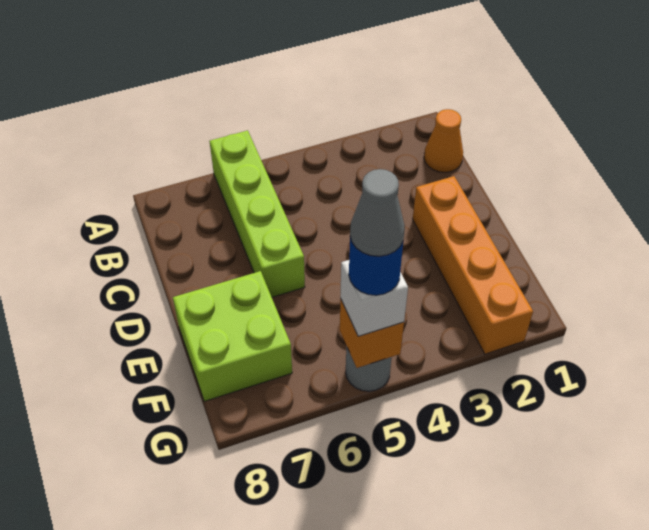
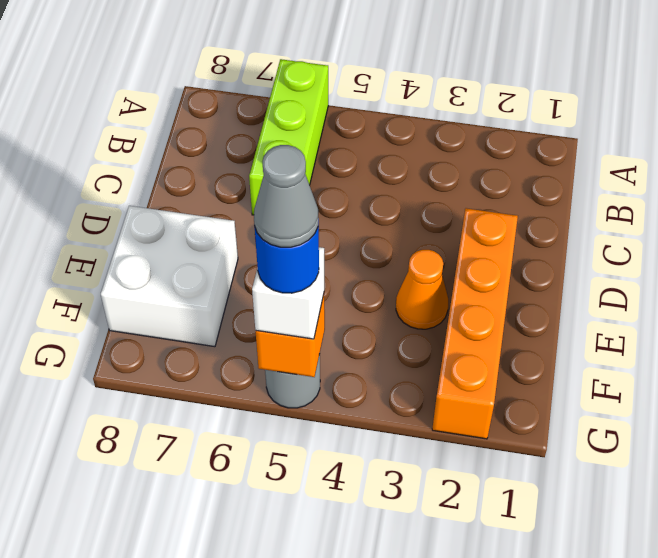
lime brick A6:D6 level 1 -> lime brick A6:C6 level 1
orange cone B1 level 1 -> orange cone E3 level 1
lime brick E7:F8 level 1 -> white brick E7:F8 level 1

